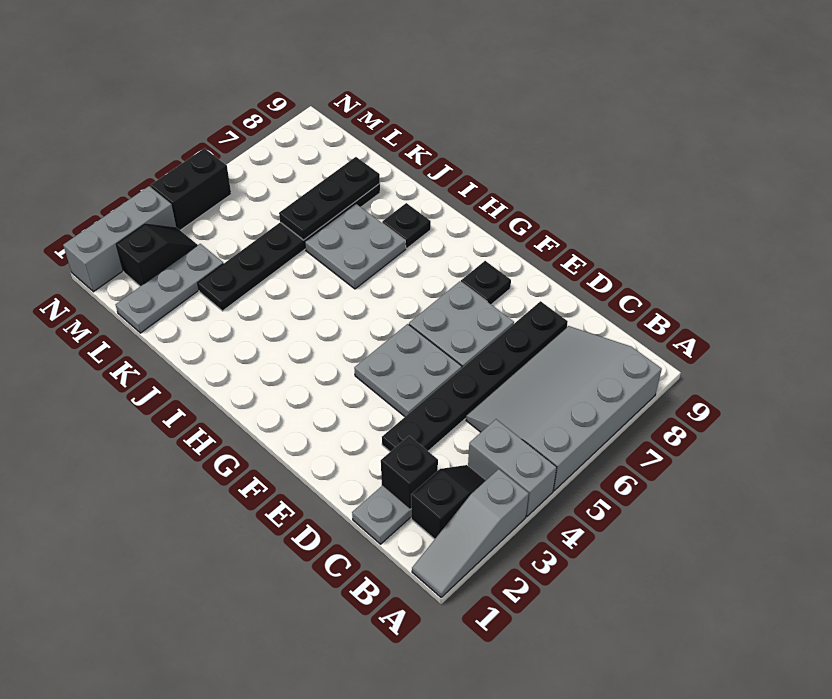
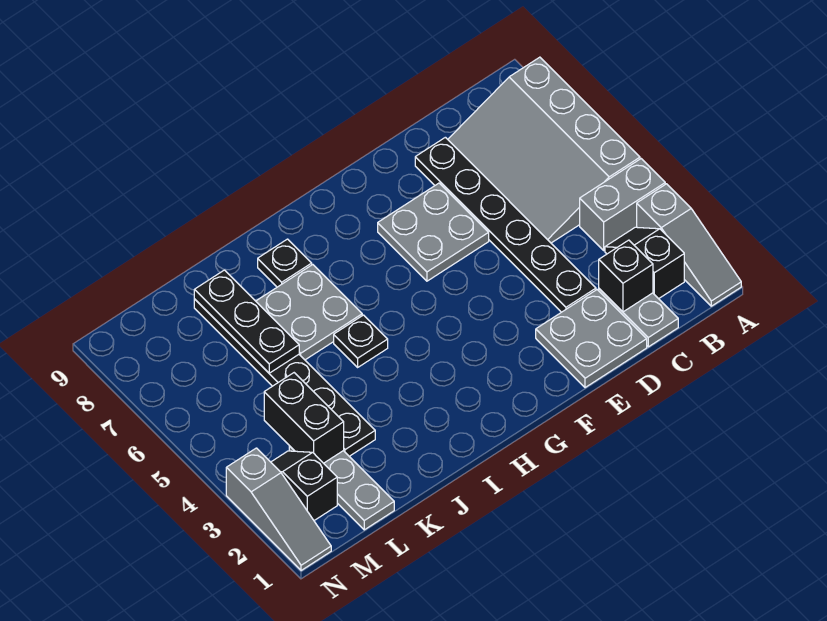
grey plate E4:F5 level 1 -> grey plate D1:E2 level 1
black plate F8 level 1 -> black plate I5 level 1
grey brick N1:N3 level 1 -> grey slope N1:N3 level 1 top 3
black brick N4:N5 level 1 -> black brick L3:L4 level 2

